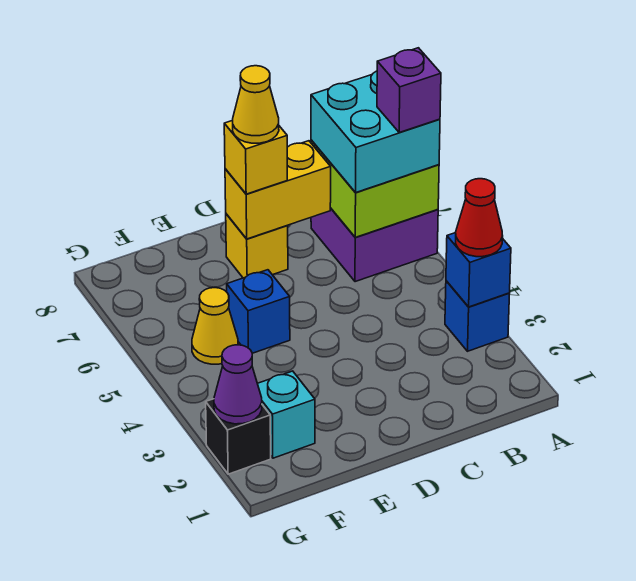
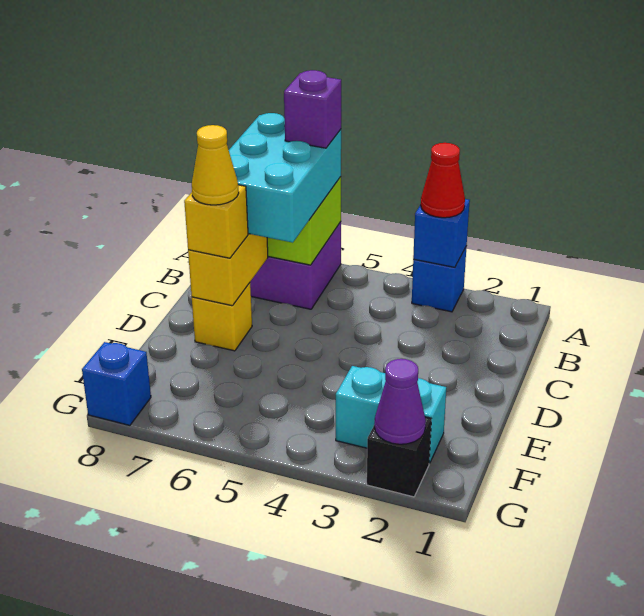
cyan brick A6:B7 level 3 -> cyan brick A6:C7 level 3
blue brick E5 level 1 -> blue brick G8 level 1
cyan brick F2 level 1 -> cyan brick F2:F3 level 1
yellow cone F5 level 1 -> none

